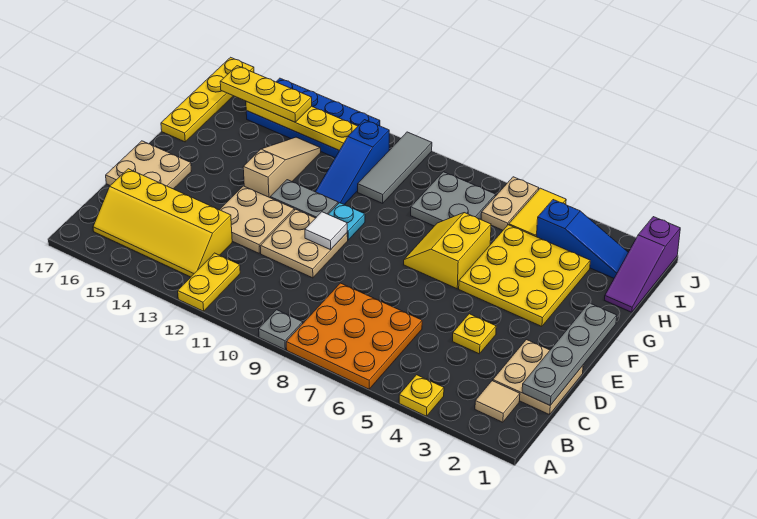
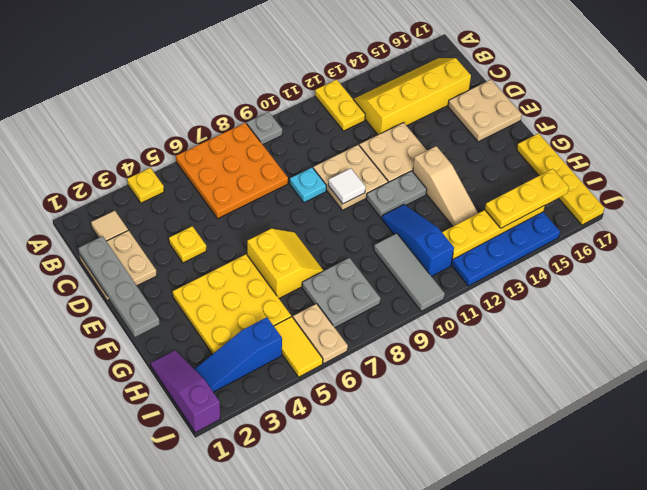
cyan plate F10 level 1 -> cyan plate D9 level 1

